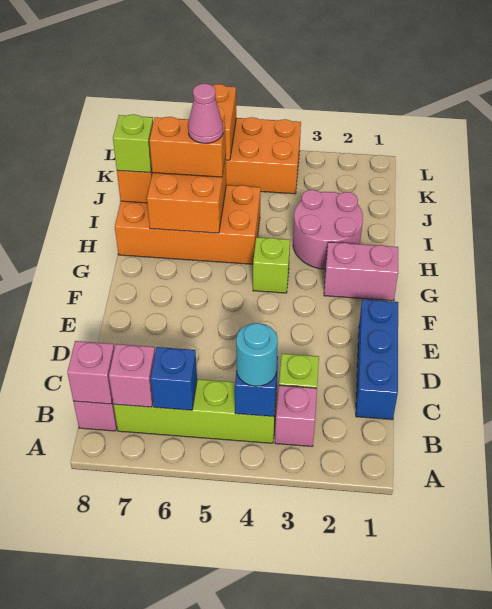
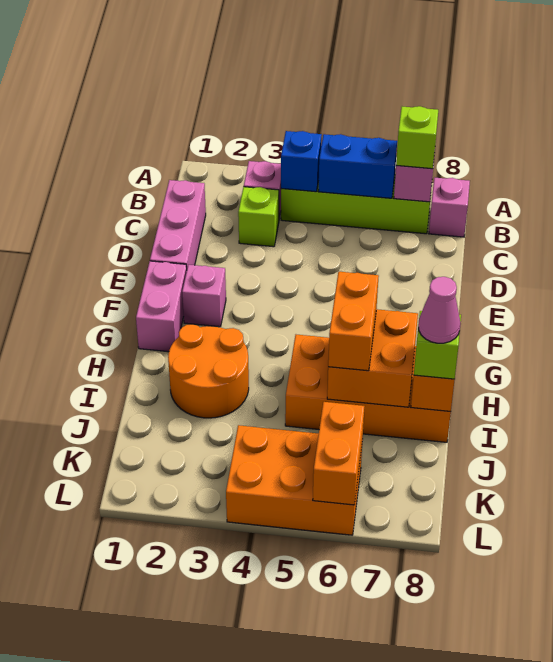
cyan round brick B4 level 3 -> none
blue brick B6 level 2 -> blue brick B5:B6 level 2
pink brick B8 level 2 -> pink brick F2 level 1
blue brick C1:E1 level 1 -> pink brick C1:E1 level 1
pink brick G1:G2 level 1 -> pink brick F1:G1 level 1
lime brick G4 level 1 -> lime brick B7 level 3
pink round brick H2:I3 level 1 -> orange round brick H2:I3 level 1
orange brick I6:I7 level 3 -> orange brick H6:I6 level 3
pink cone I6 level 4 -> pink cone I8 level 4

